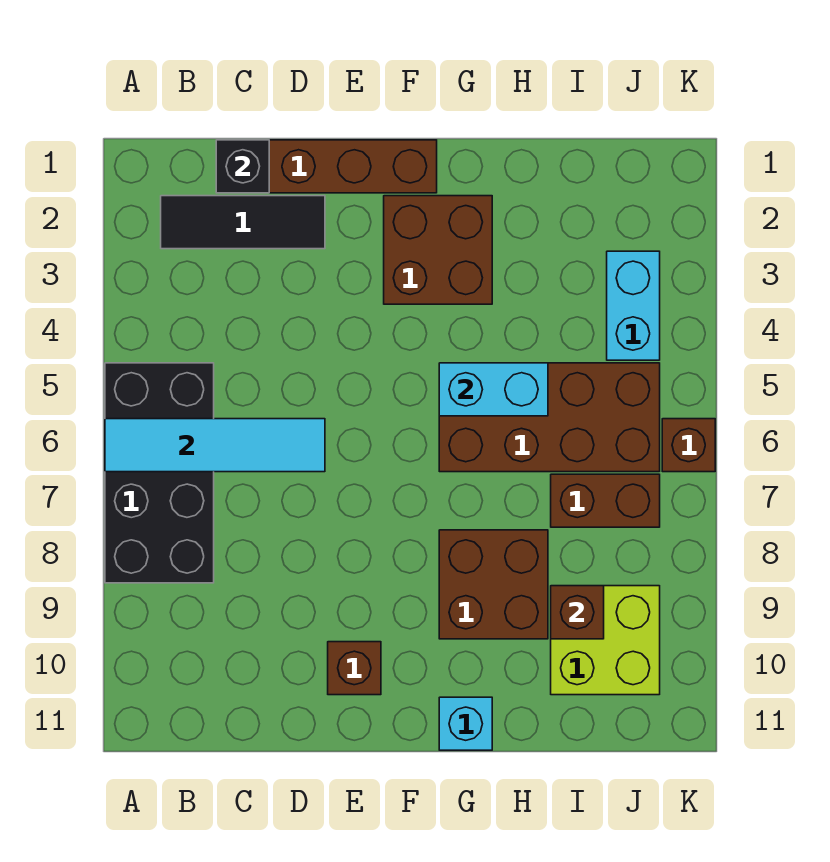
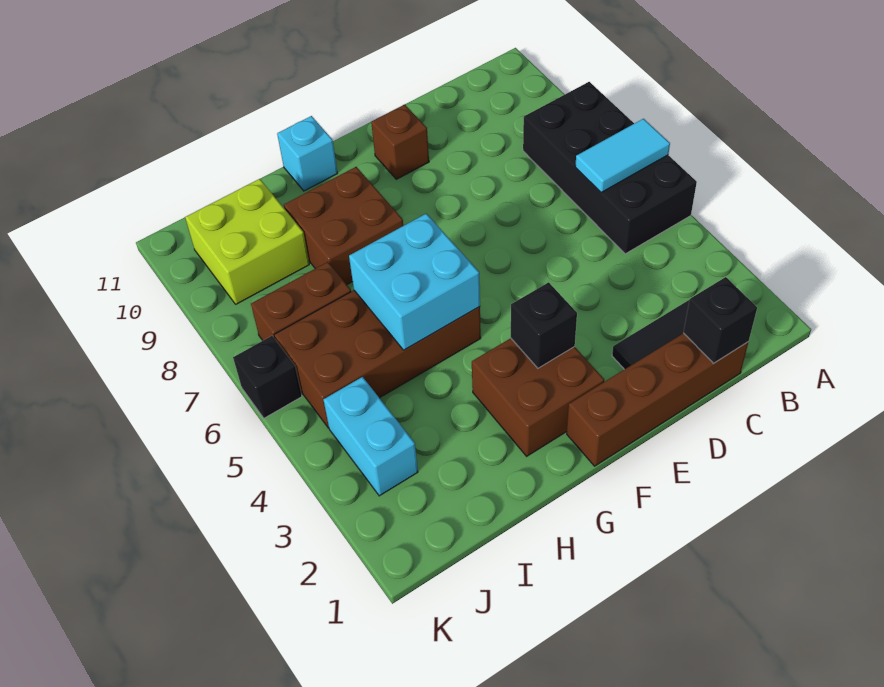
cyan tile A6:D6 level 2 -> cyan tile A6:B6 level 2
none -> black brick F3 level 2
cyan brick G5:H5 level 2 -> cyan brick G5:H6 level 2
brown brick I9 level 2 -> none
brown brick K6 level 1 -> black brick K6 level 1

